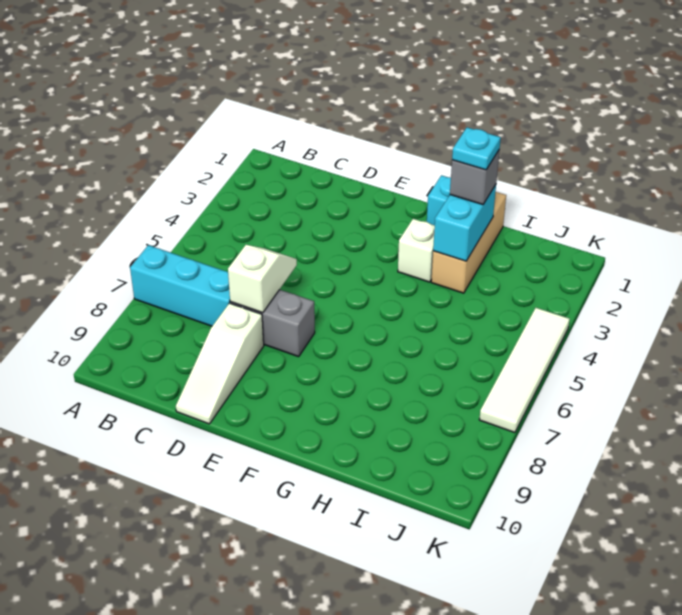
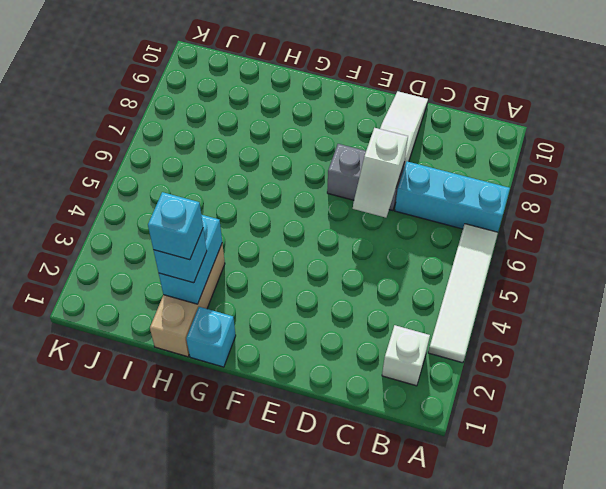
white brick G3 level 1 -> white brick B2 level 1
grey brick H2 level 3 -> cyan brick H2 level 3
cyan plate H2 level 4 -> cyan brick H2 level 4
white tile K4:K7 level 1 -> white tile A3:A6 level 1

